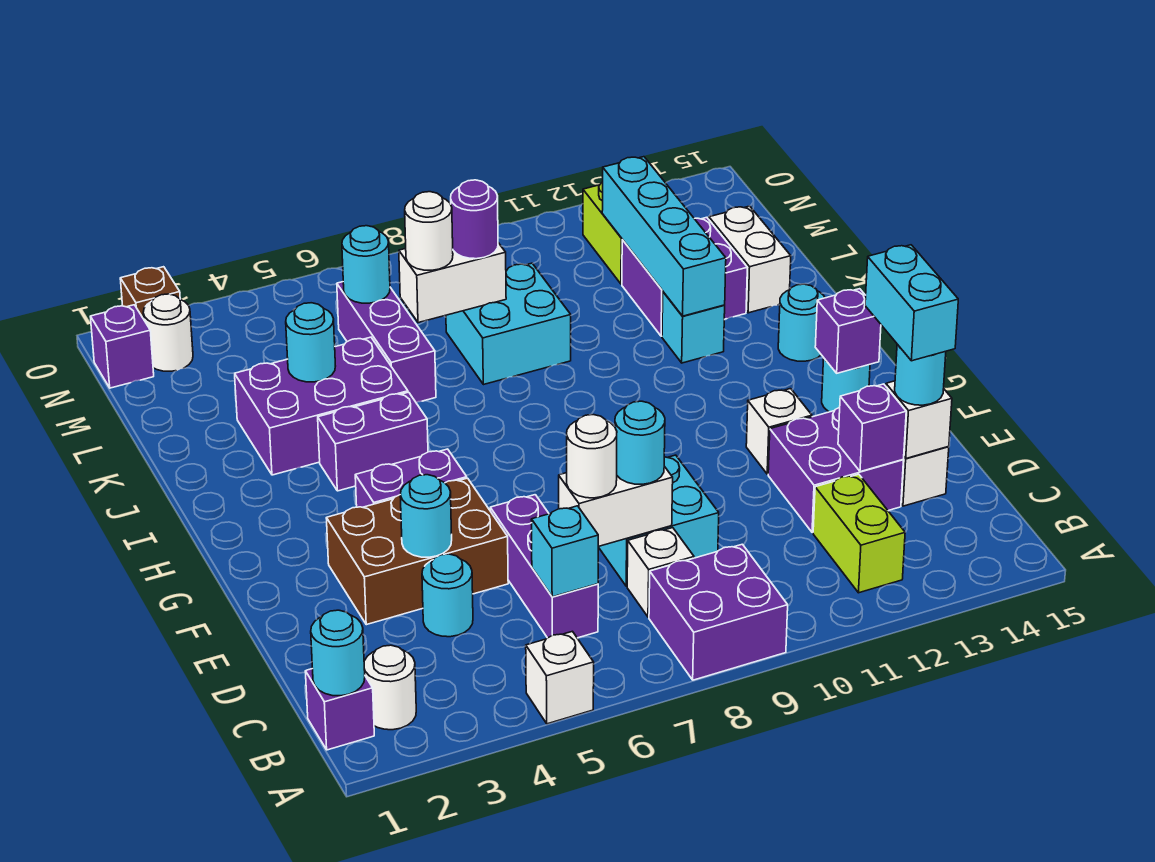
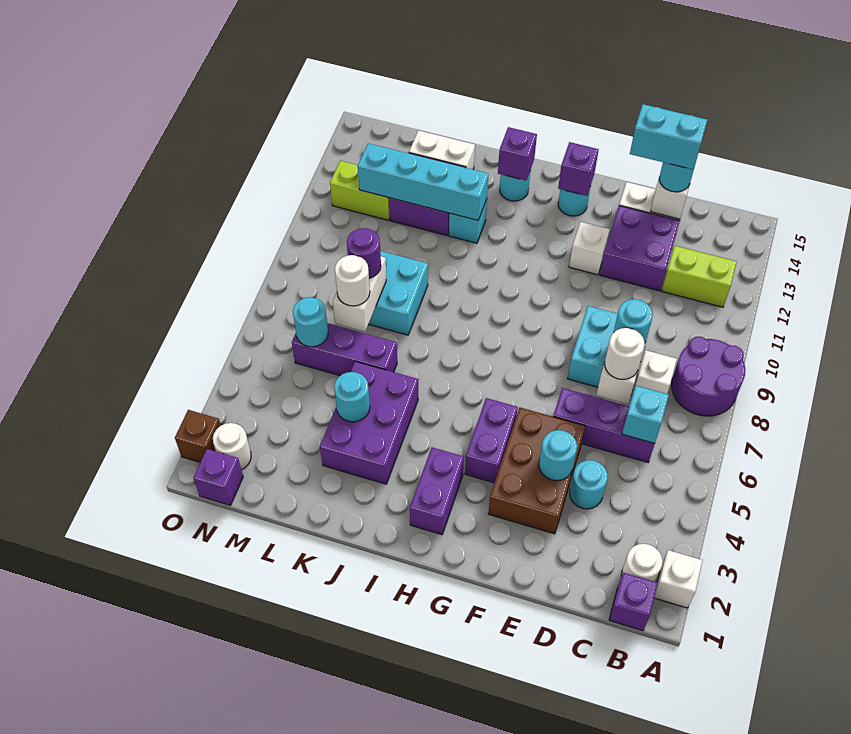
white brick A5 level 1 -> white brick A2 level 1
purple brick A8:B9 level 1 -> purple round brick A8:B9 level 1
cyan round brick B1 level 2 -> none
purple brick D13 level 2 -> purple brick I14 level 2
purple brick I4:I5 level 1 -> purple brick H2:H3 level 1

